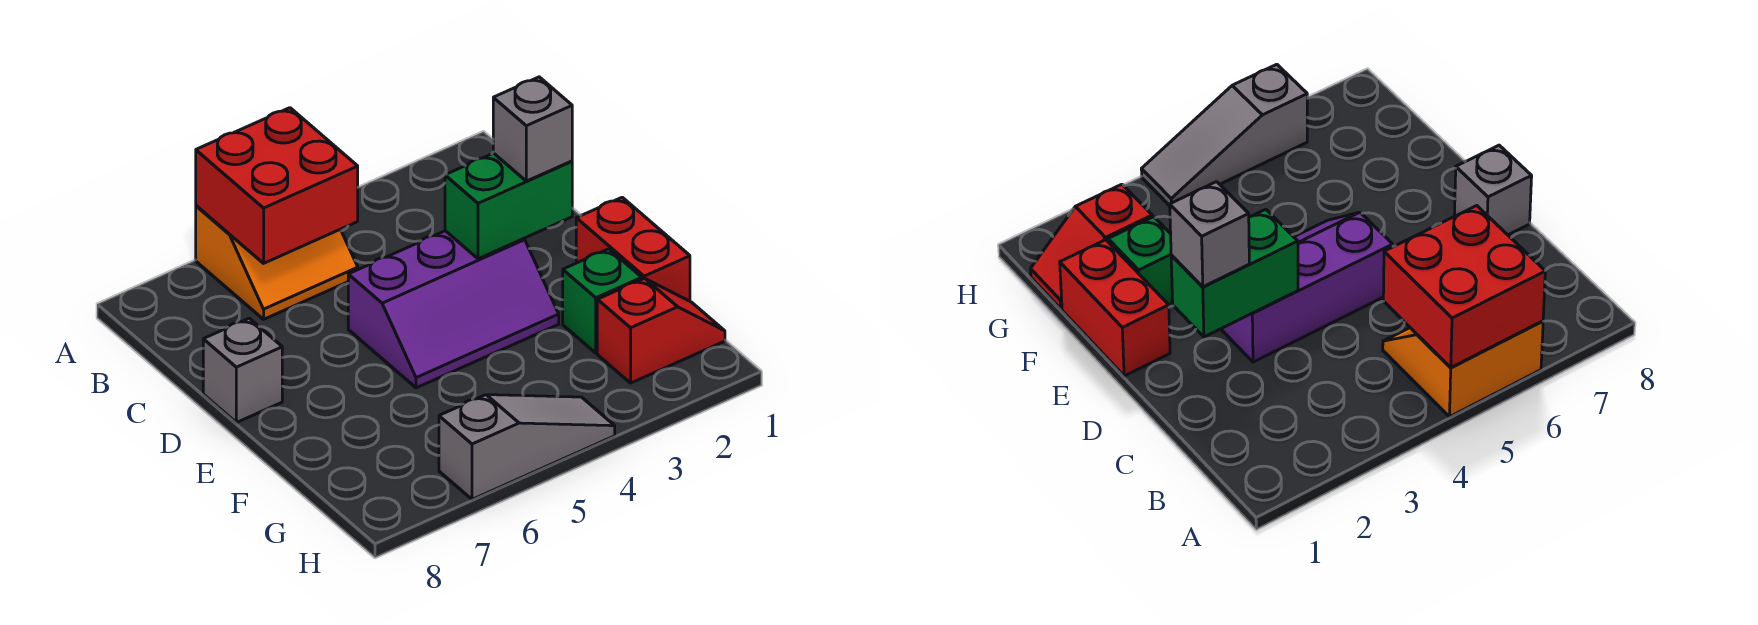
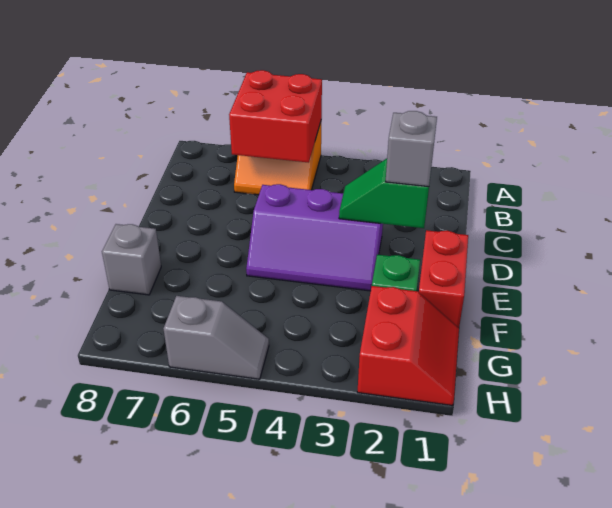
green brick D2:D3 level 2 -> green slope D2:D3 level 2 top 2
grey brick D8 level 1 -> grey brick F8 level 1
red slope G1:G2 level 1 top 2 -> red slope G1:H2 level 1 top 2
grey slope H4:H6 level 1 top 6 -> grey slope H5:H6 level 1 top 6

